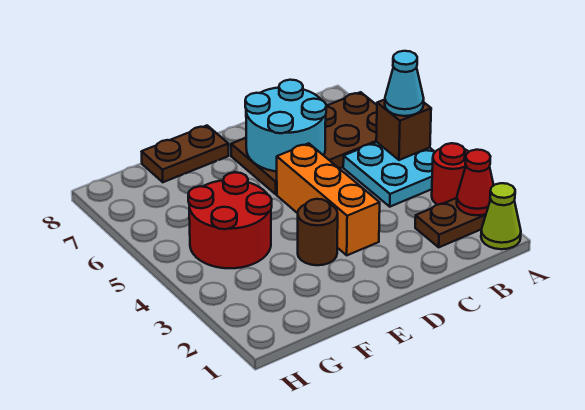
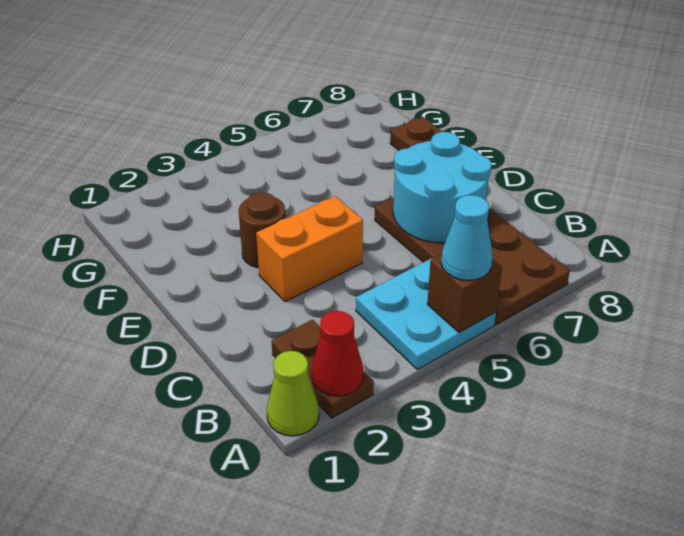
red round brick A3 level 1 -> none
orange brick D3:D5 level 1 -> orange brick D3:D4 level 1
red round brick F4:G5 level 1 -> none

